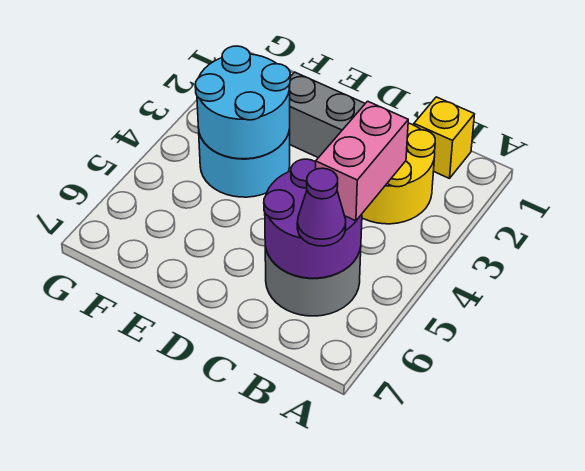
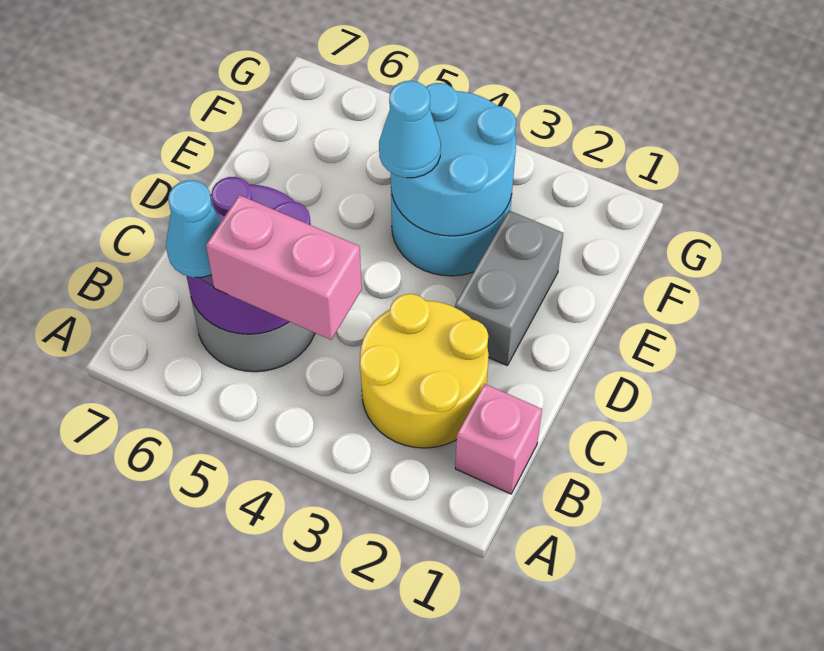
yellow brick B1 level 1 -> pink brick B1 level 1
purple cone B6 level 3 -> cyan cone B6 level 3
none -> cyan cone E4 level 3

